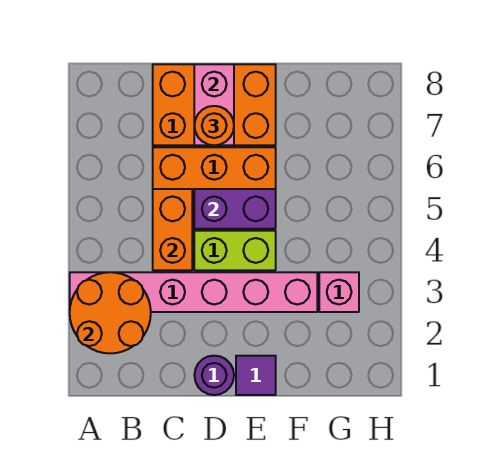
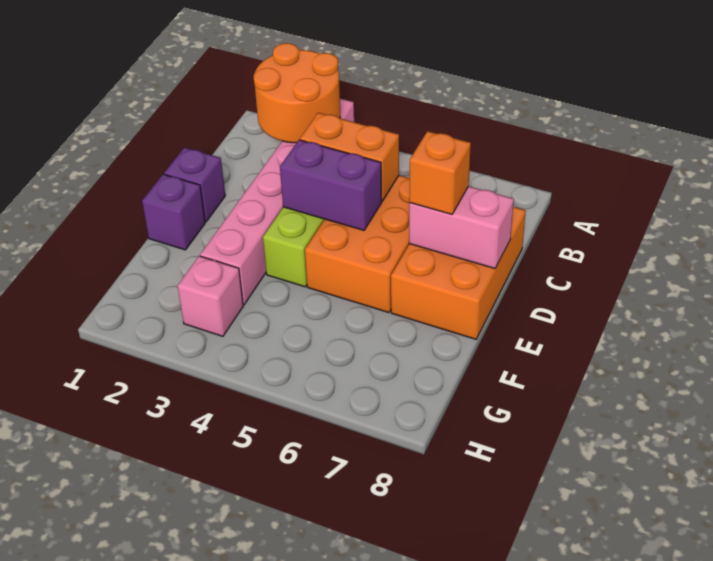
purple round brick D1 level 1 -> purple brick D1 level 1
purple brick D5:E5 level 2 -> purple brick D4:D5 level 2
orange round brick D7 level 3 -> orange brick D7 level 3
purple tile E1 level 1 -> purple brick E1 level 1

